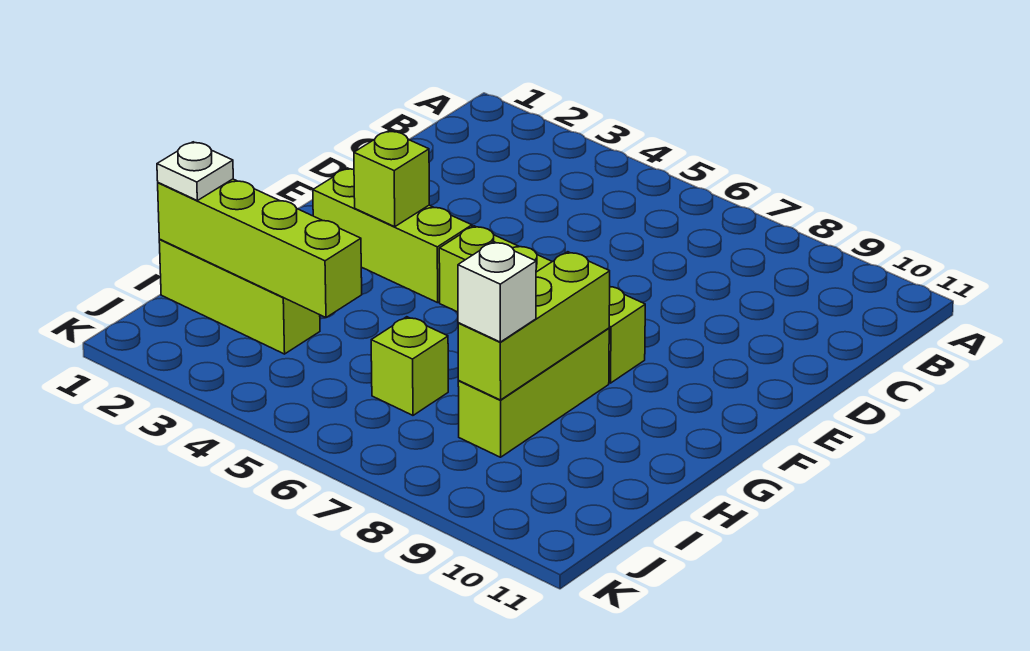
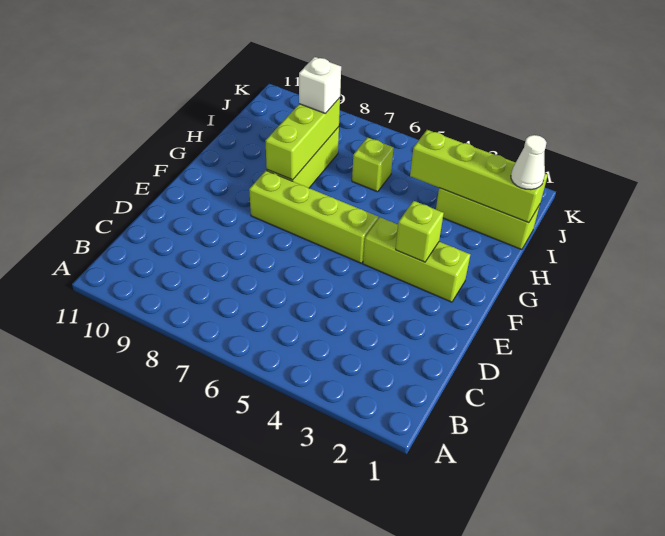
white plate I1 level 3 -> white cone I1 level 3

